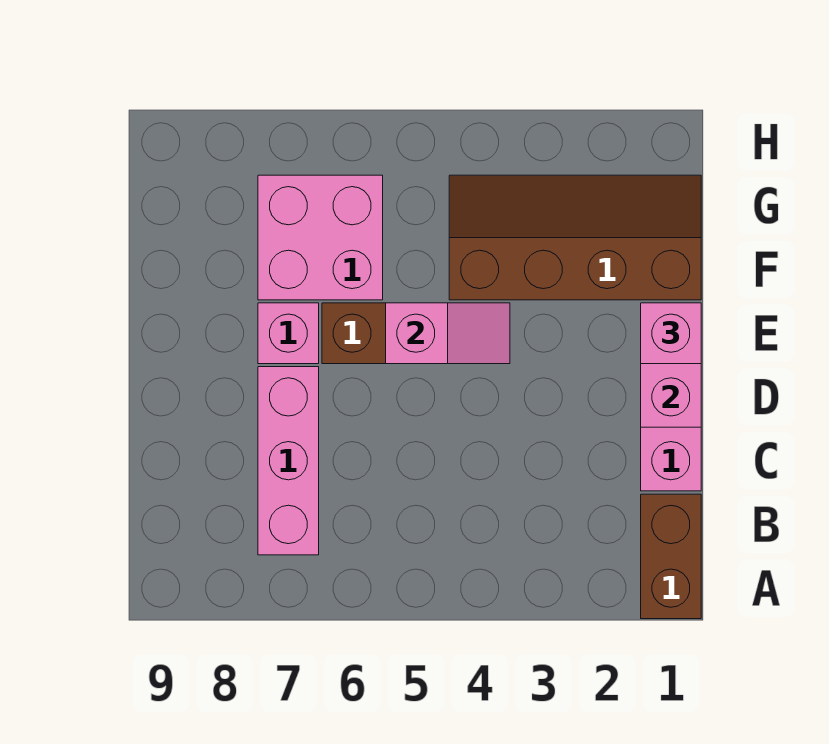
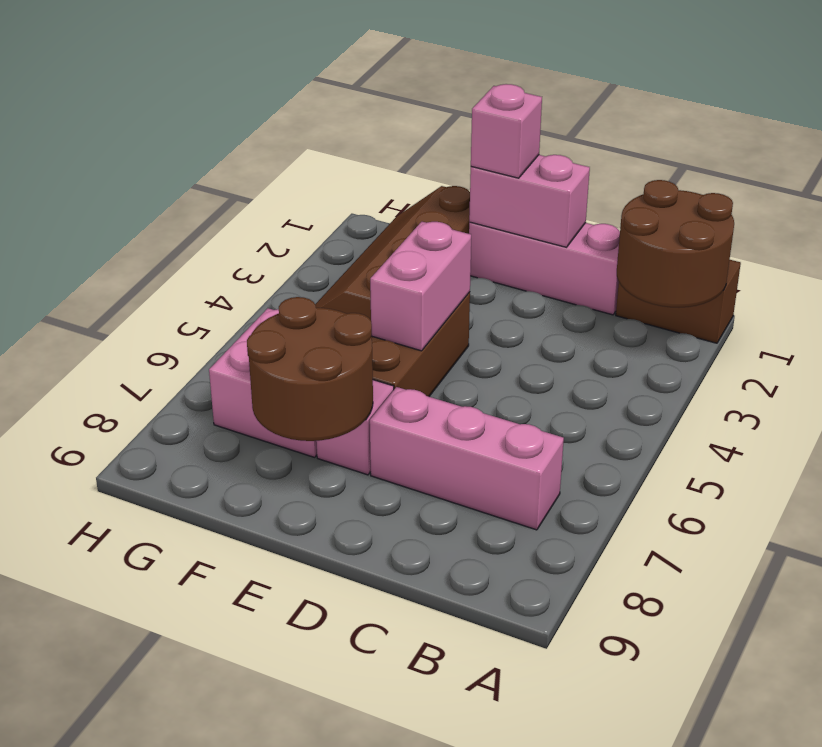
none -> brown round brick A1:B2 level 2
pink slope E4:E5 level 2 top 5 -> pink brick E4:E5 level 2
none -> brown round brick E7:F8 level 2

